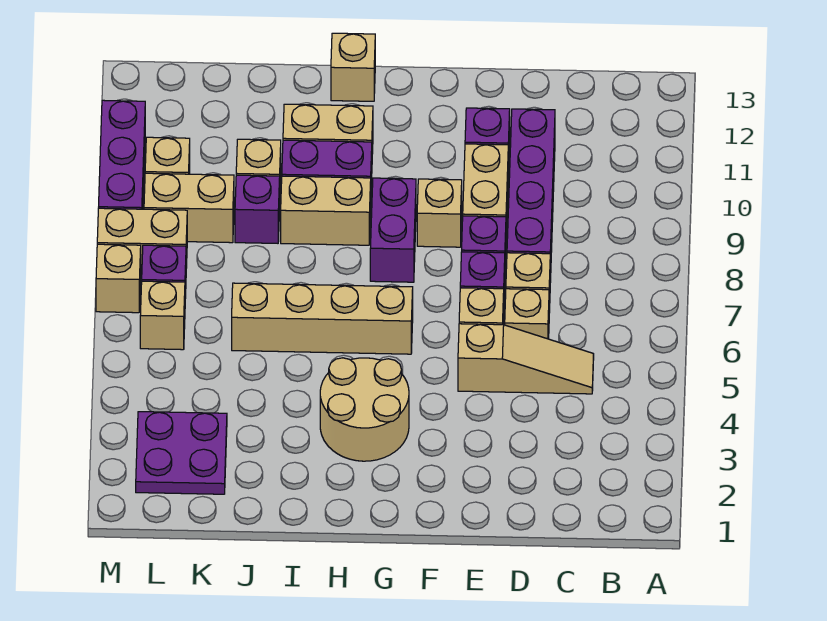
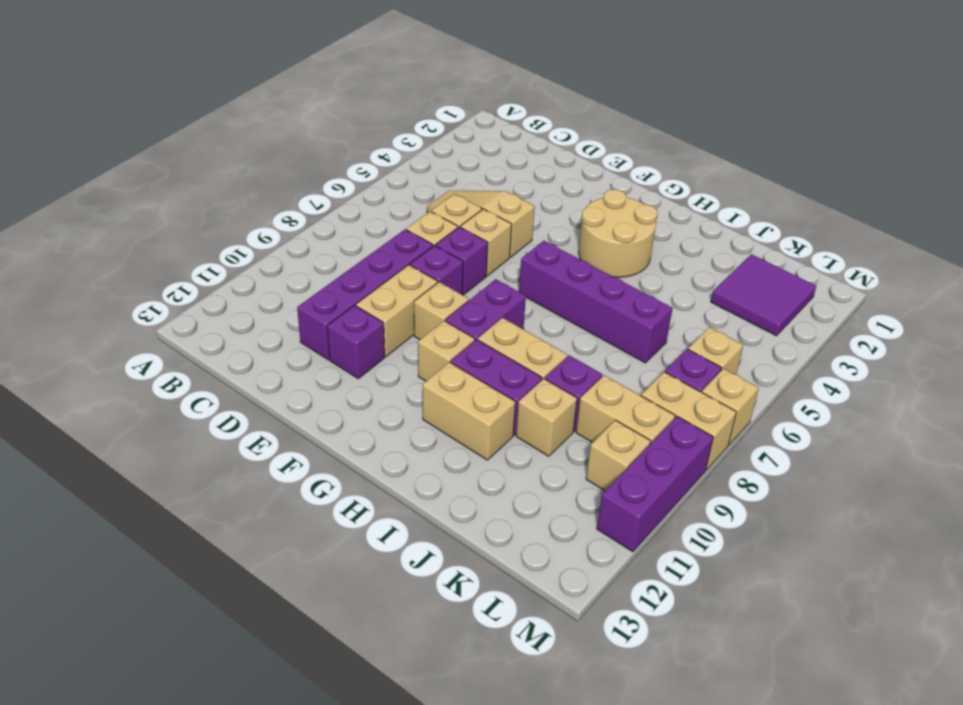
tan brick G6:J6 level 1 -> purple brick G6:J6 level 1
tan brick H13 level 1 -> tan brick G10 level 1
purple plate K2:L3 level 1 -> purple tile K2:L3 level 1

